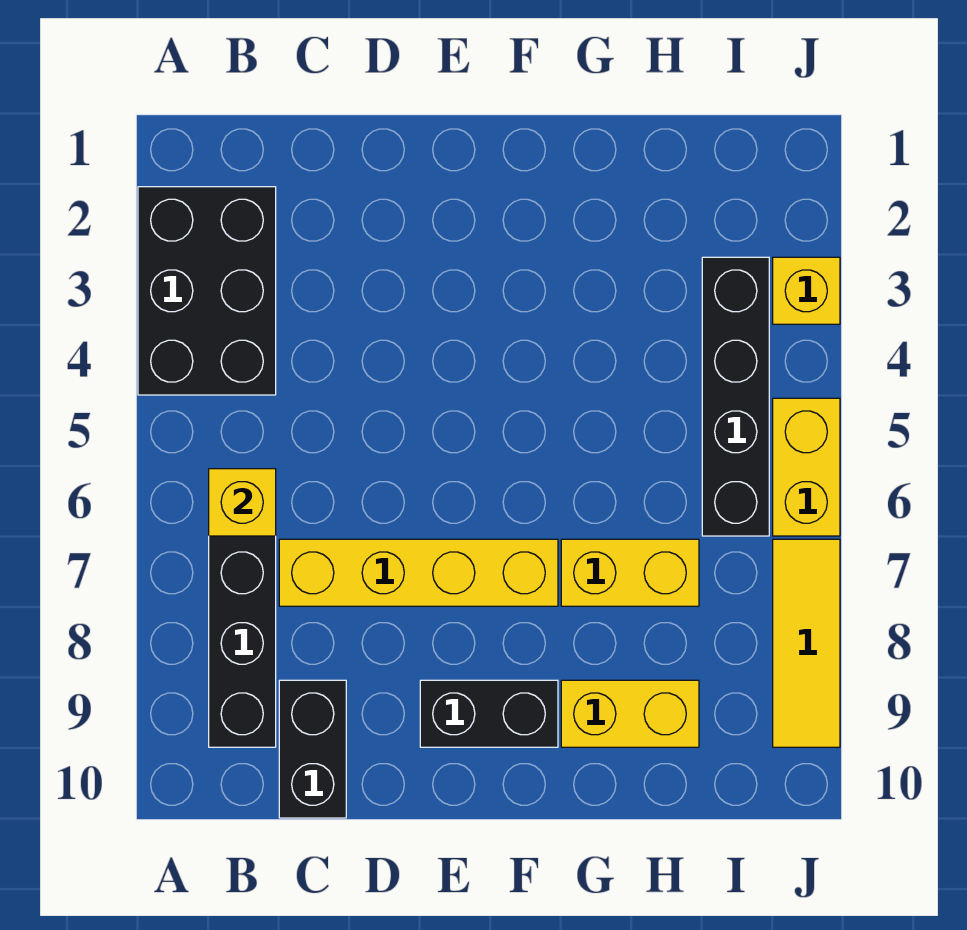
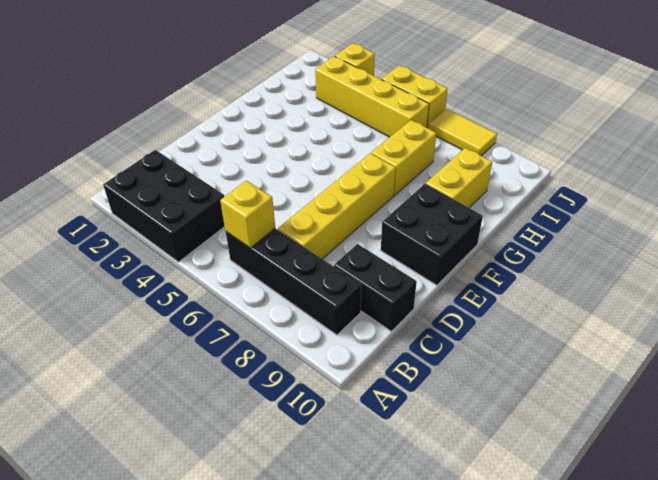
black brick E9:F9 level 1 -> black brick E9:F10 level 1
black brick I3:I6 level 1 -> yellow brick I3:I6 level 1
yellow tile J7:J9 level 1 -> yellow tile J7:J8 level 1

